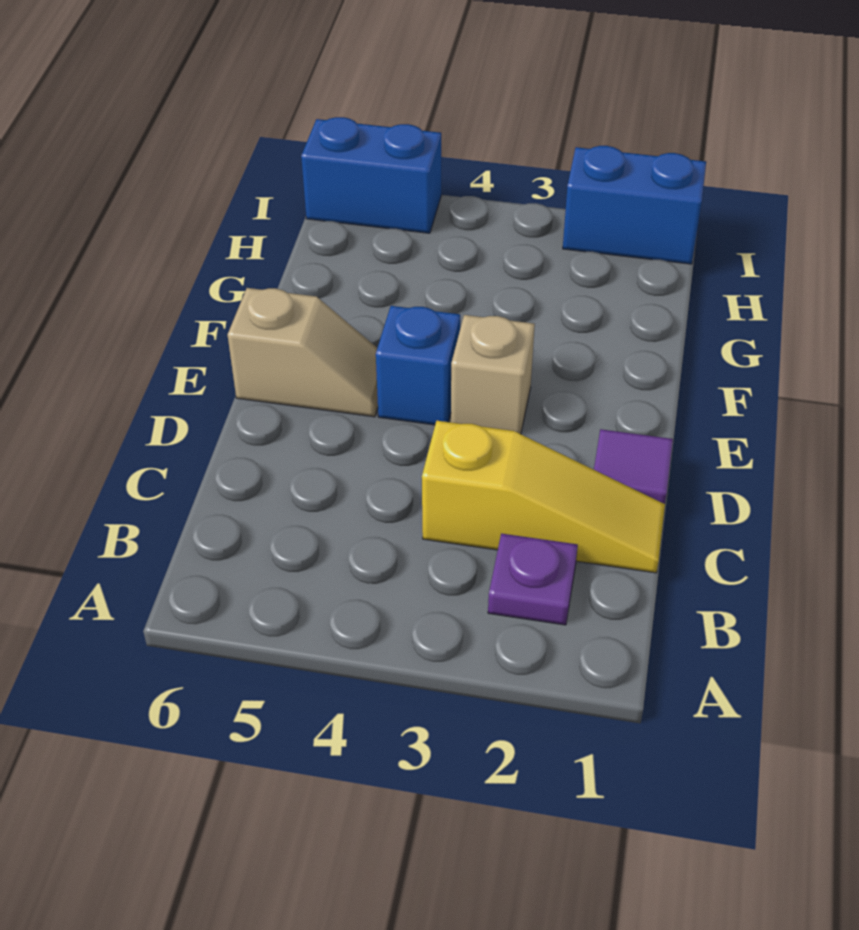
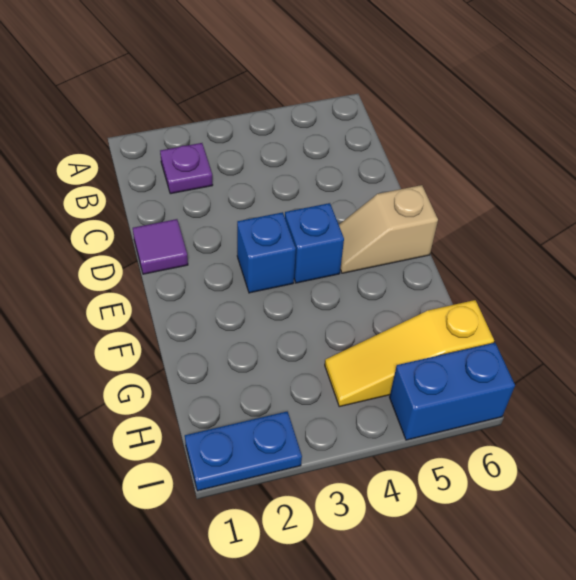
yellow slope C1:C3 level 1 top 3 -> yellow slope H4:H6 level 1 top 6
tan brick E3 level 1 -> blue brick E3 level 1
blue brick I1:I2 level 1 -> blue plate I1:I2 level 1

